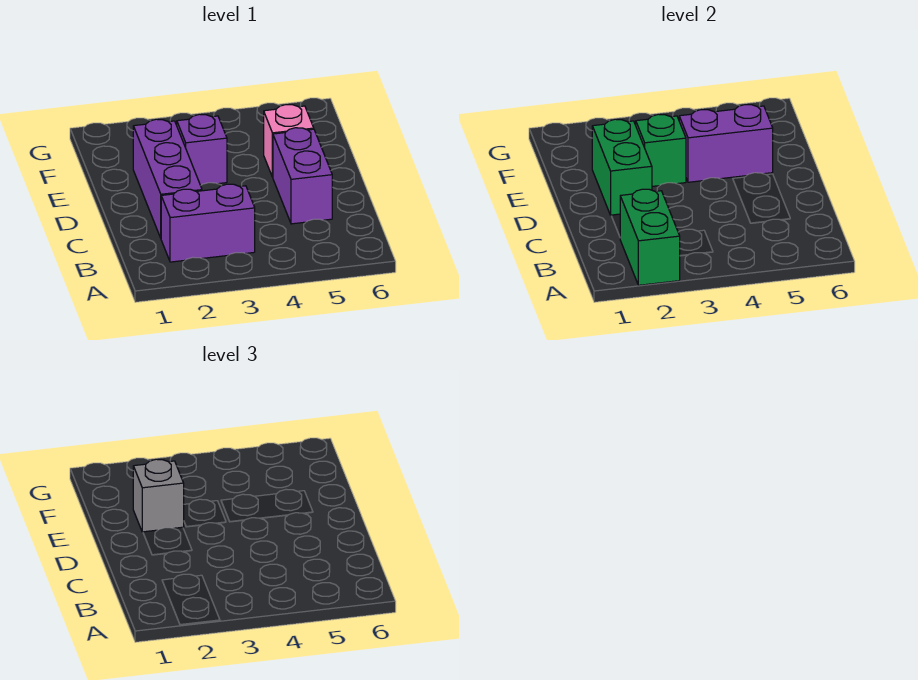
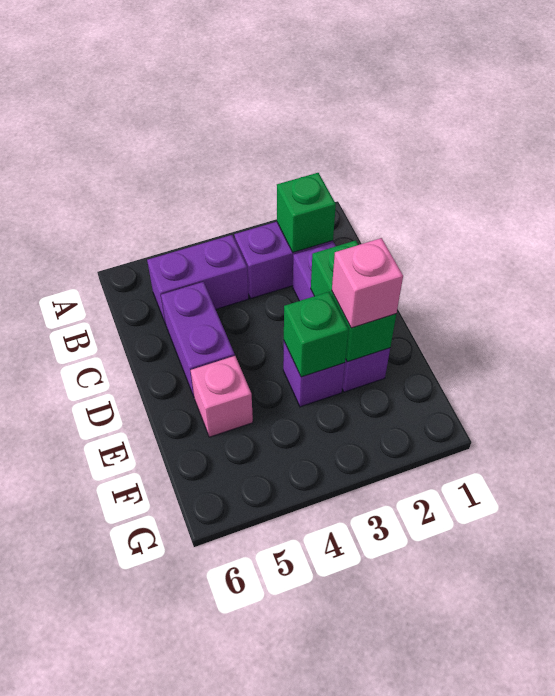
green brick A2:B2 level 2 -> green brick B2 level 2
grey brick E2 level 3 -> pink brick E2 level 3
purple brick E4:E5 level 2 -> purple brick B4:B5 level 1

